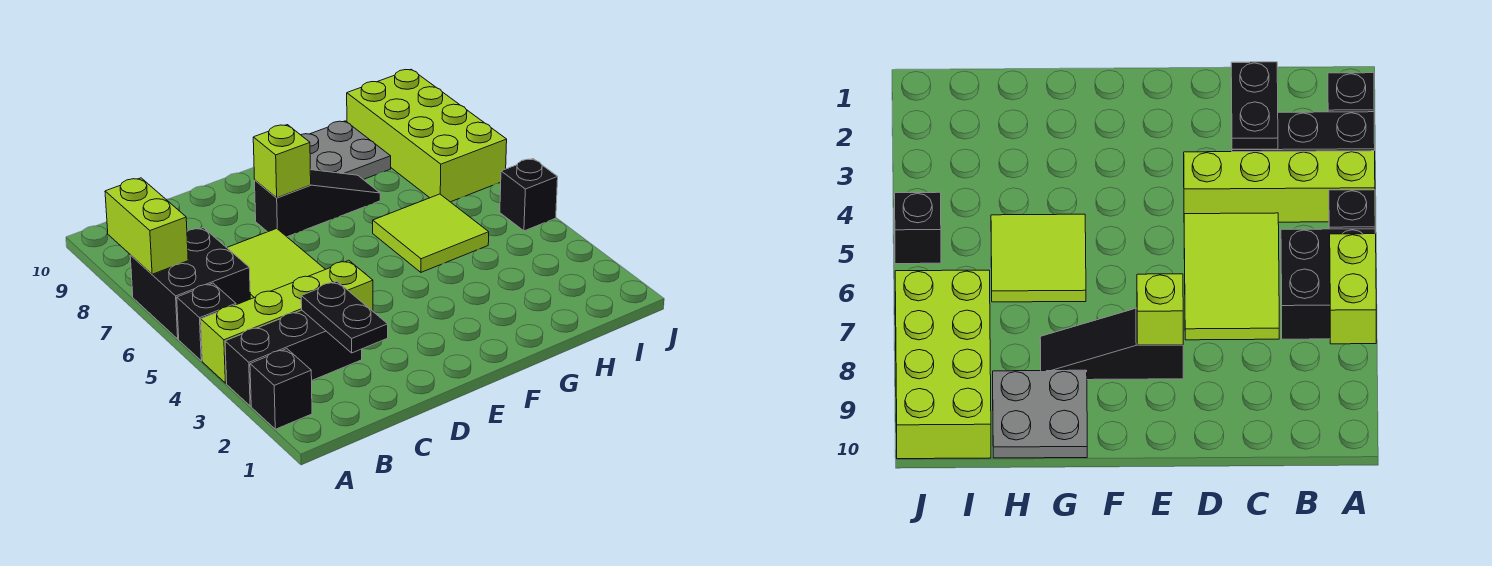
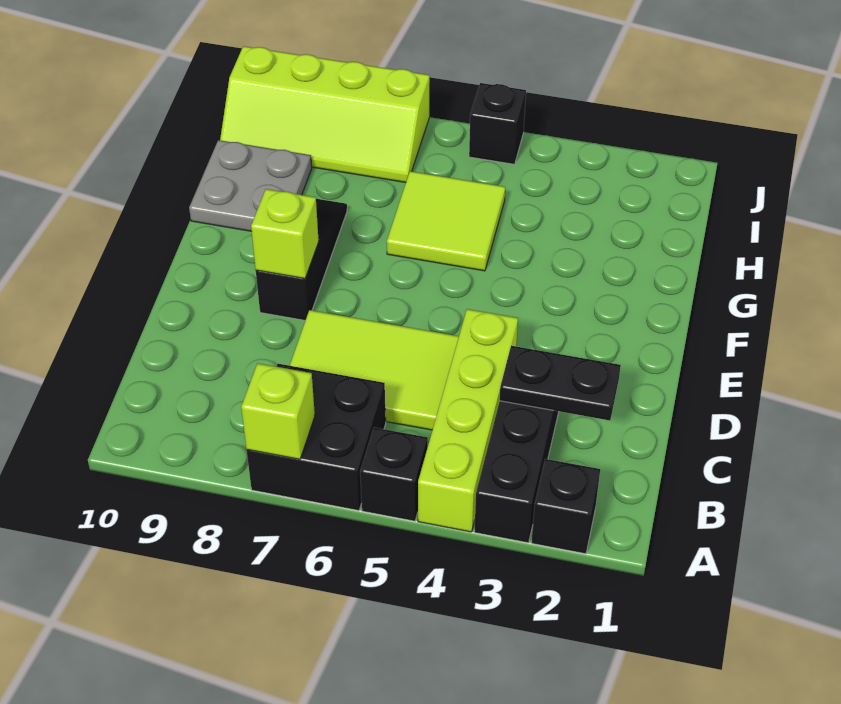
lime brick A7:A8 level 2 -> lime brick A7 level 2
lime brick I7:J10 level 1 -> lime slope I7:J10 level 1 top J

